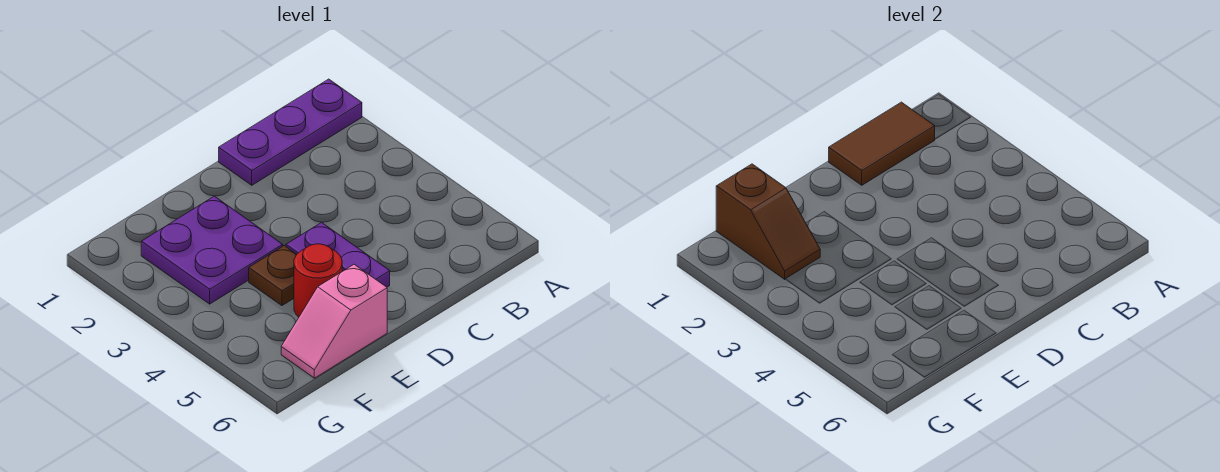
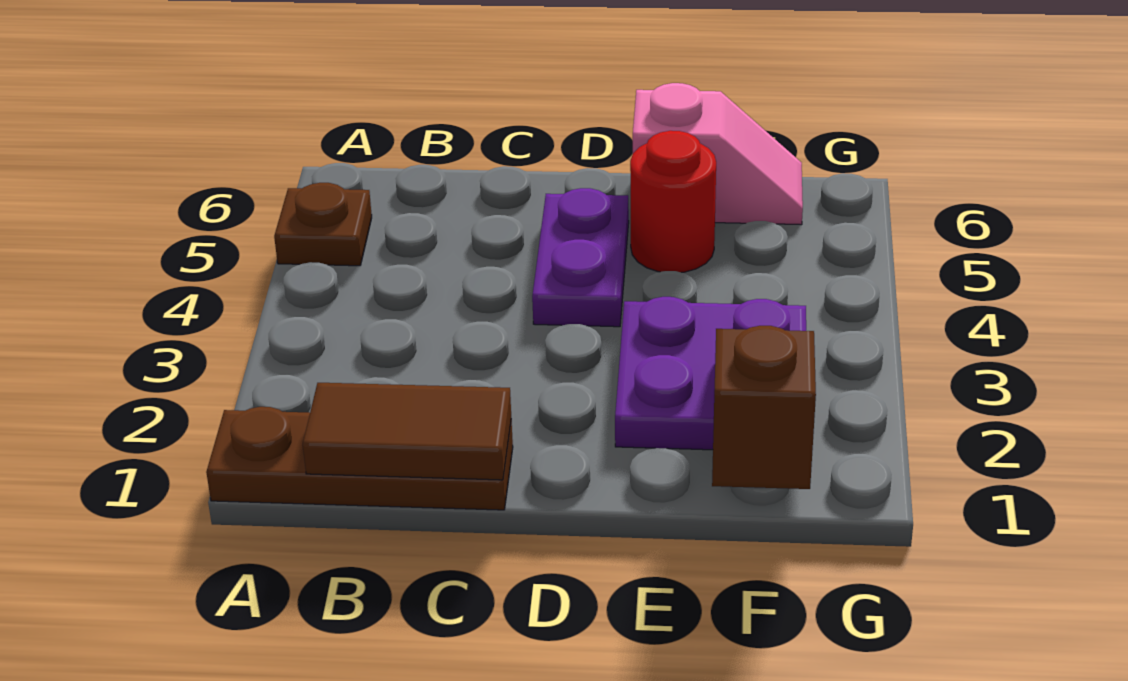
purple plate A1:C1 level 1 -> brown plate A1:C1 level 1
brown plate E4 level 1 -> brown plate A5 level 1

